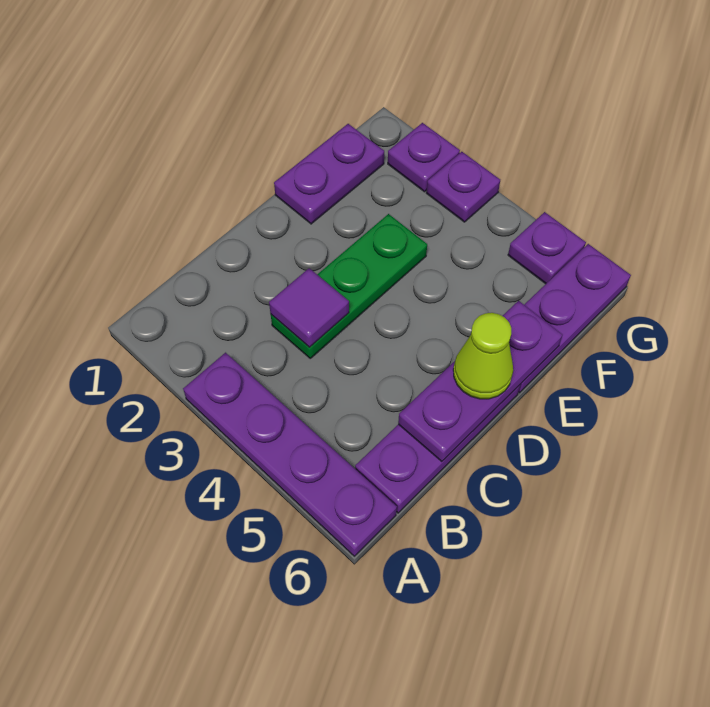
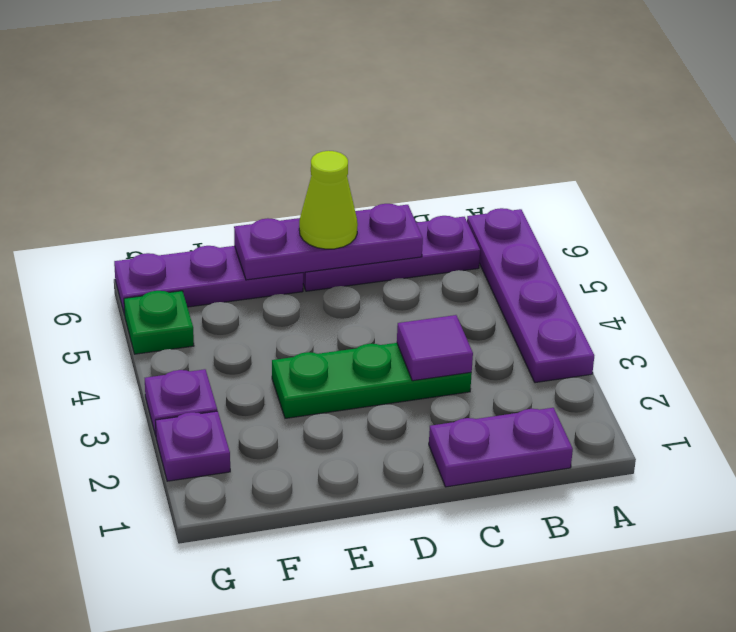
purple plate E1:F1 level 1 -> purple plate B1:C1 level 1
purple plate G5 level 1 -> green plate G5 level 1

